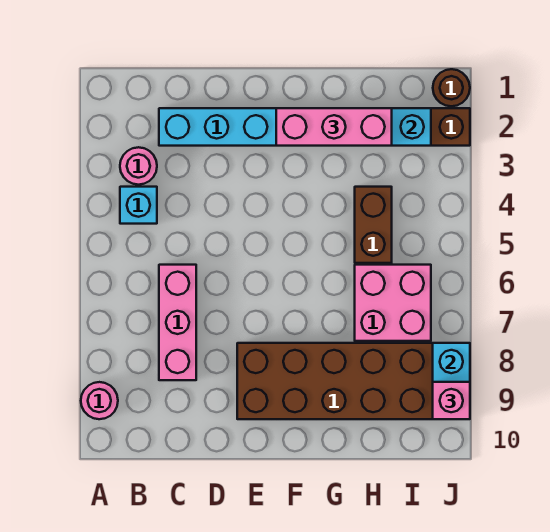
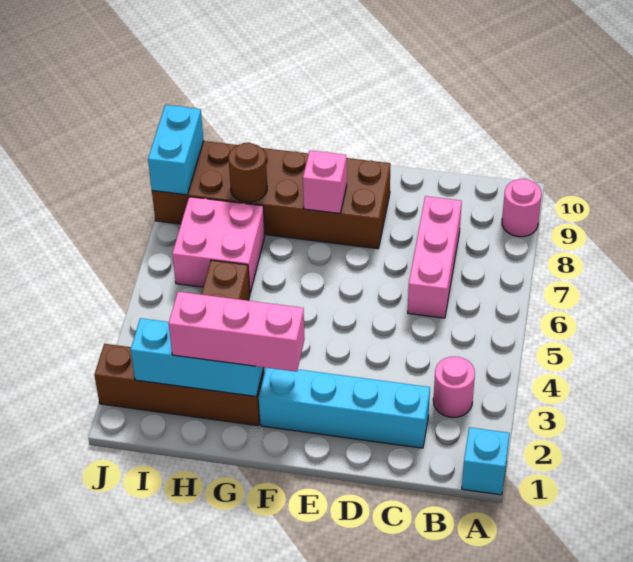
cyan brick B4 level 1 -> cyan brick A1 level 1
brown round brick J1 level 1 -> brown round brick H8 level 2
pink brick J9 level 3 -> pink brick F8 level 2

